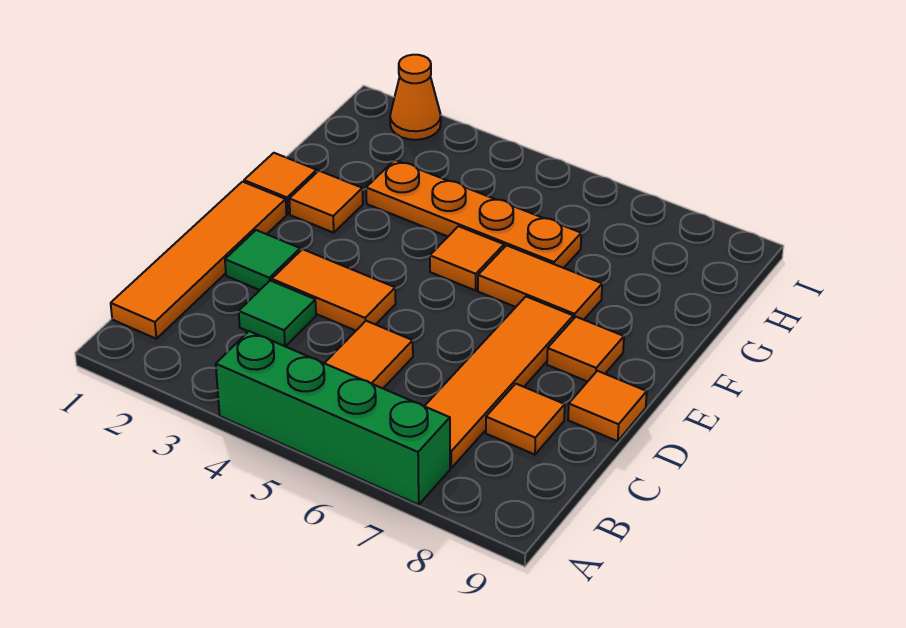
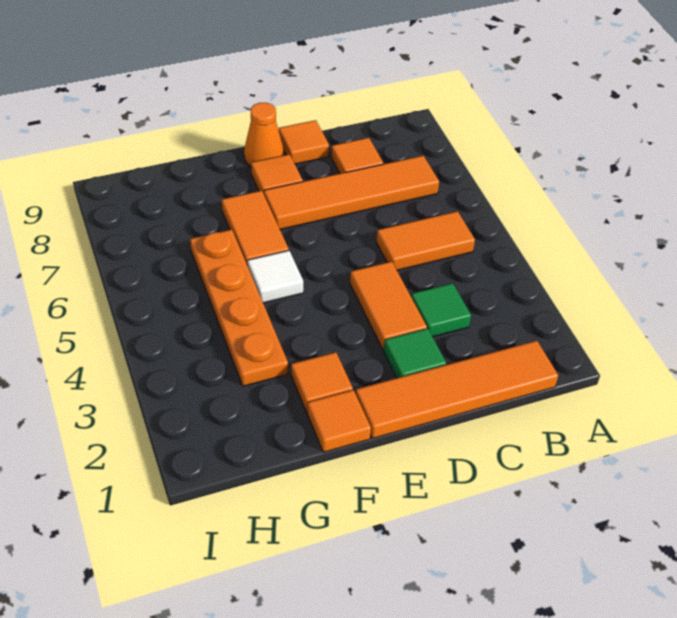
green brick A4:A7 level 1 -> none
orange tile F5 level 1 -> white tile F5 level 1
orange cone I2 level 1 -> orange cone E9 level 1

